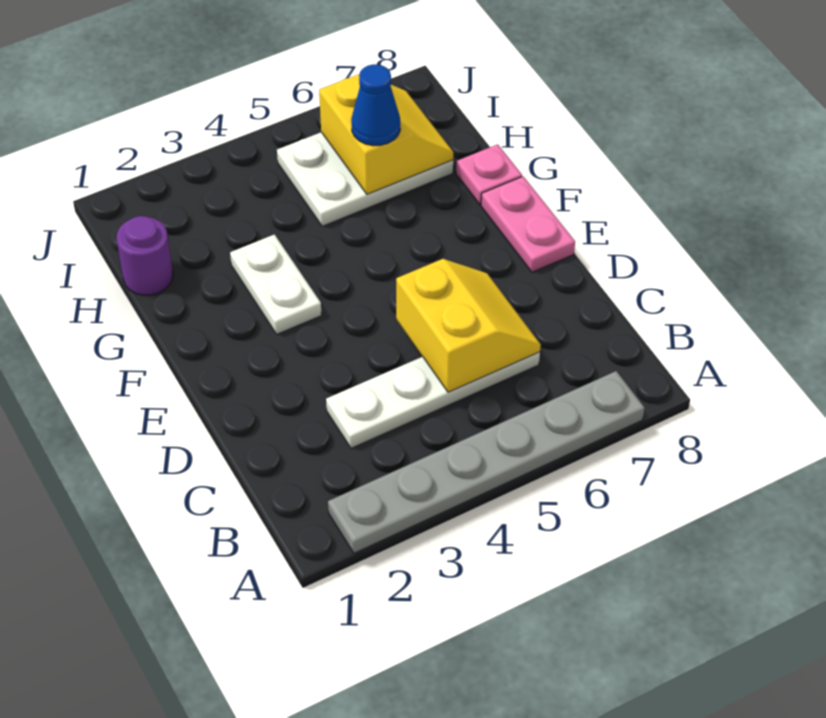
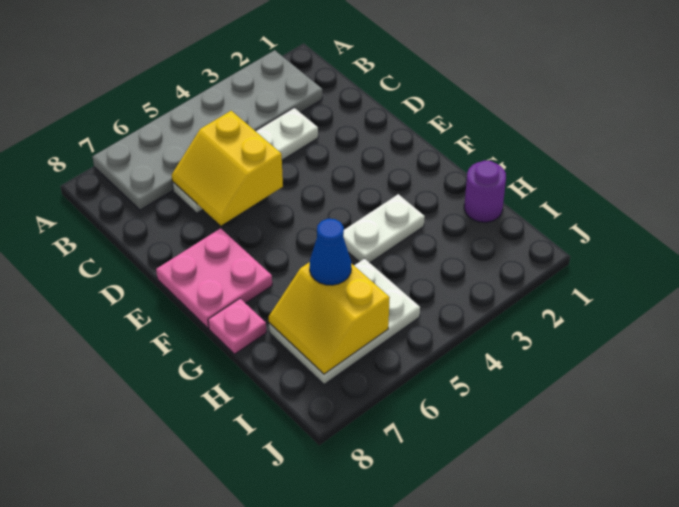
grey plate A2:A7 level 1 -> grey plate A2:B7 level 1
pink plate E8:F8 level 1 -> pink plate E7:F8 level 1
white plate F3:G3 level 1 -> white plate G3:G4 level 1

